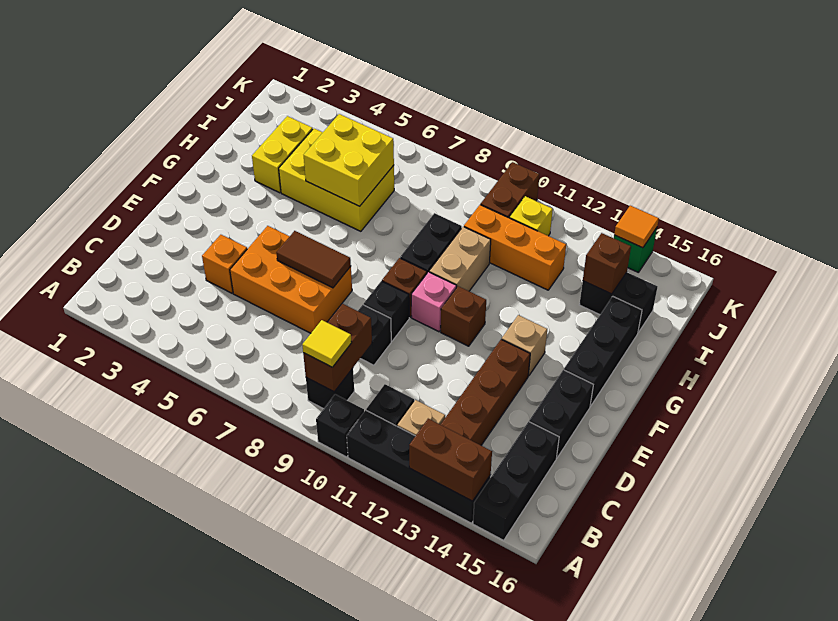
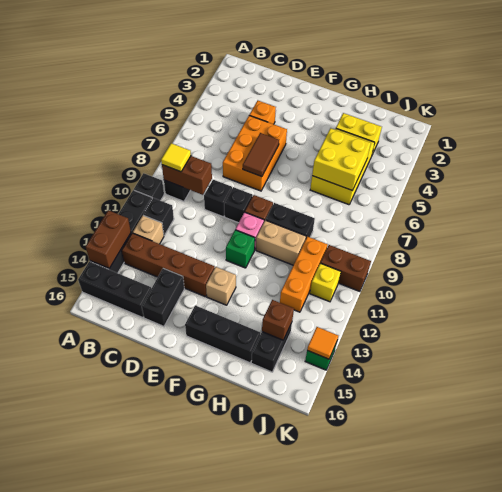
black brick D15:E15 level 1 -> black brick D14:D15 level 1
brown brick F11 level 1 -> green brick F11 level 1

